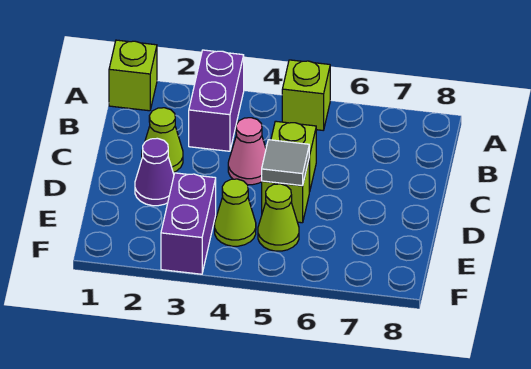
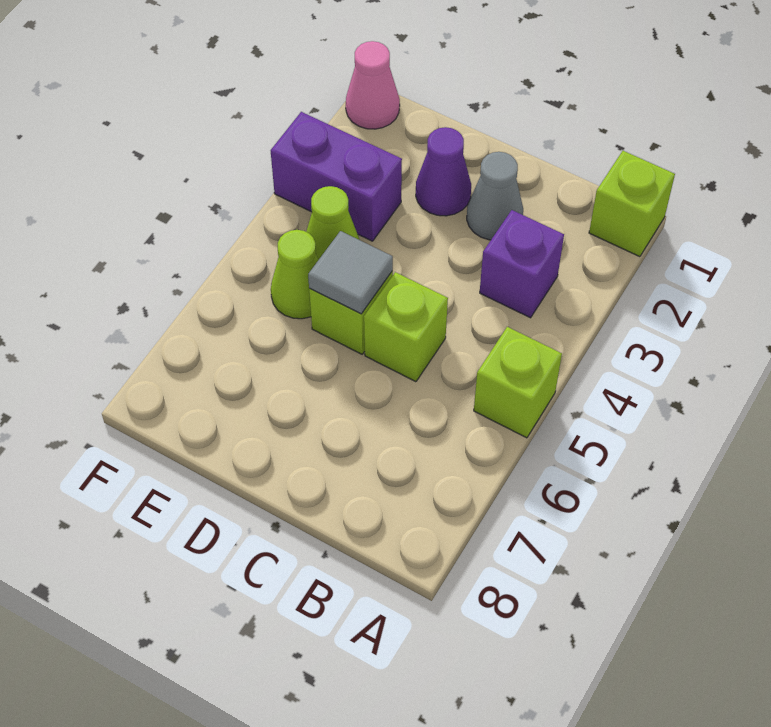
purple brick A3:B3 level 1 -> purple brick B3 level 1
lime cone C2 level 1 -> grey cone C2 level 1
pink cone C4 level 1 -> pink cone F1 level 1

